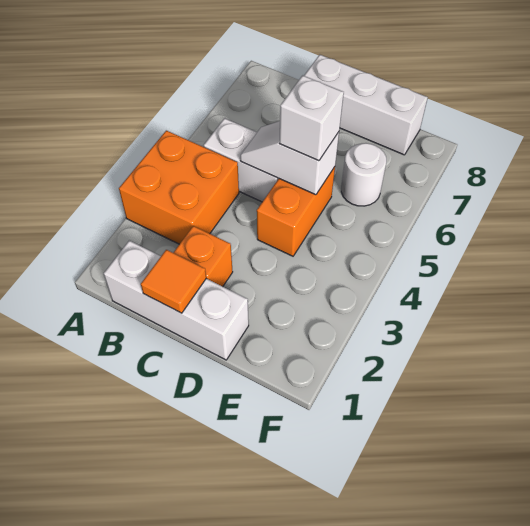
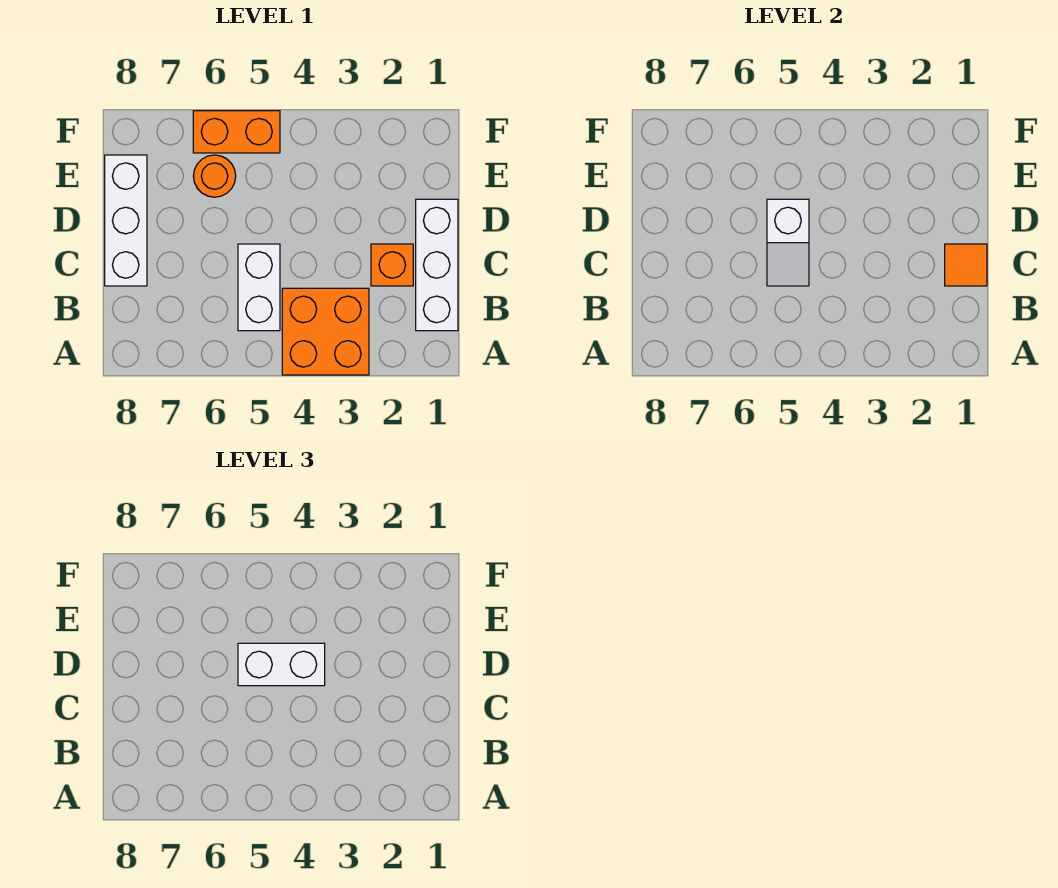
orange brick D4:D5 level 1 -> orange brick F5:F6 level 1
white brick D5 level 3 -> white brick D4:D5 level 3
white round brick E6 level 1 -> orange round brick E6 level 1

